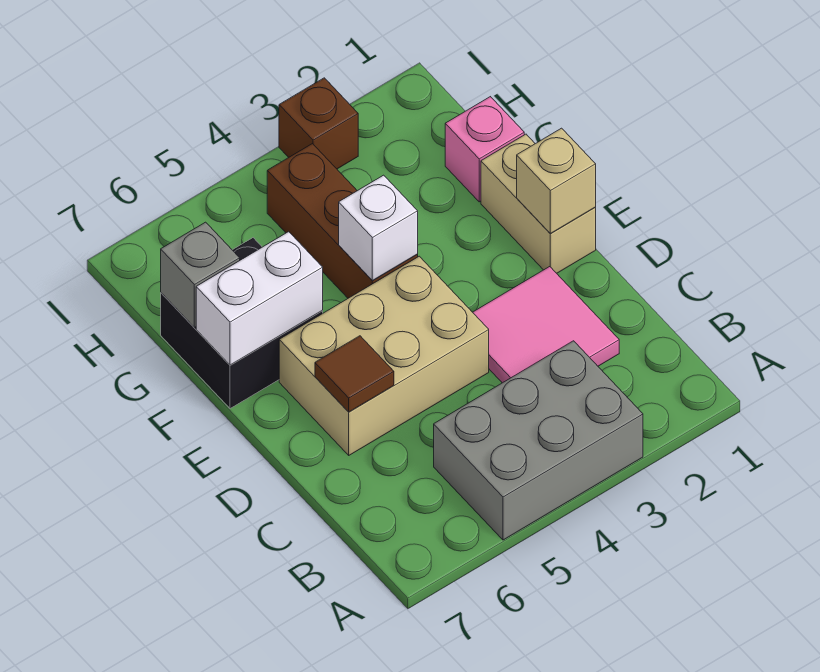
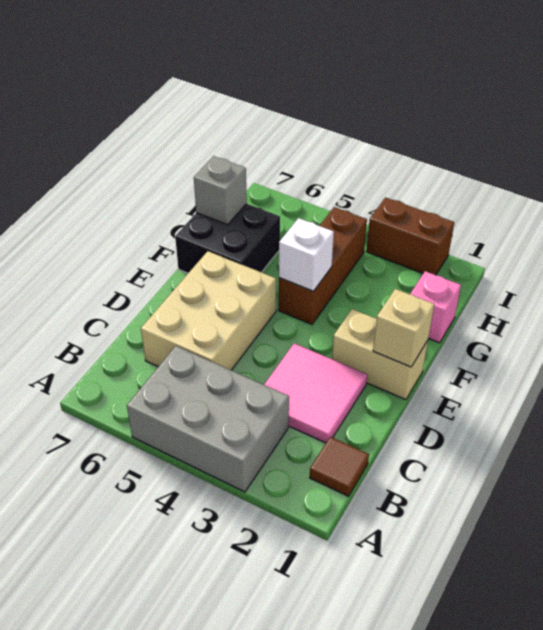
tan brick D4:E6 level 1 -> tan brick C5:E6 level 1
brown tile D6 level 2 -> brown tile B1 level 1
tan brick E1:F1 level 1 -> tan brick E1:E2 level 1
white brick F6:F7 level 2 -> none
brown brick I3 level 1 -> brown brick I2:I3 level 1

